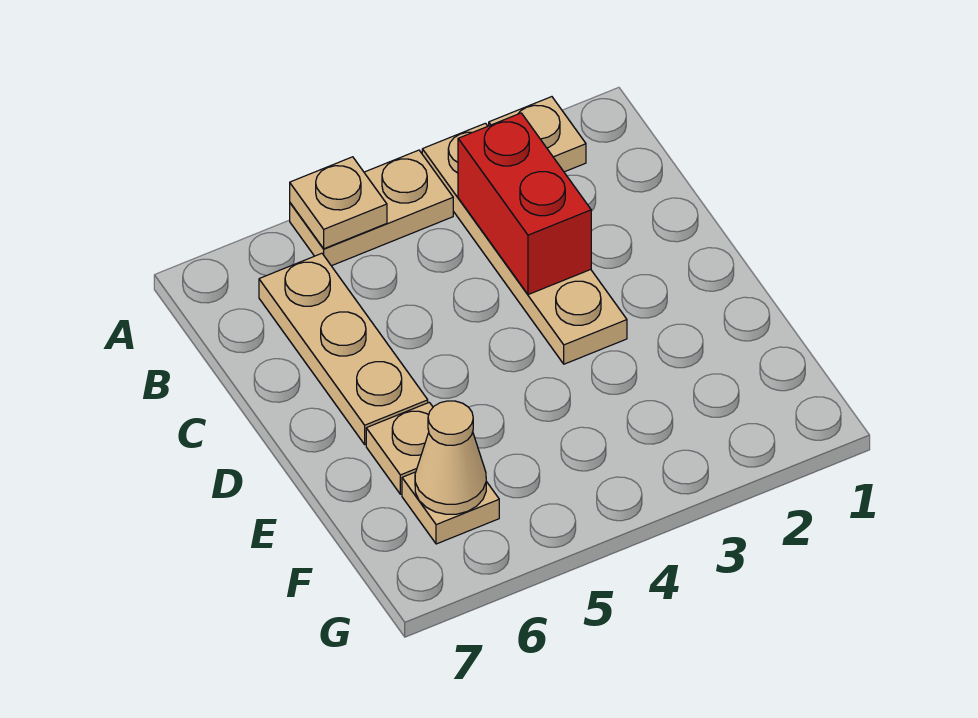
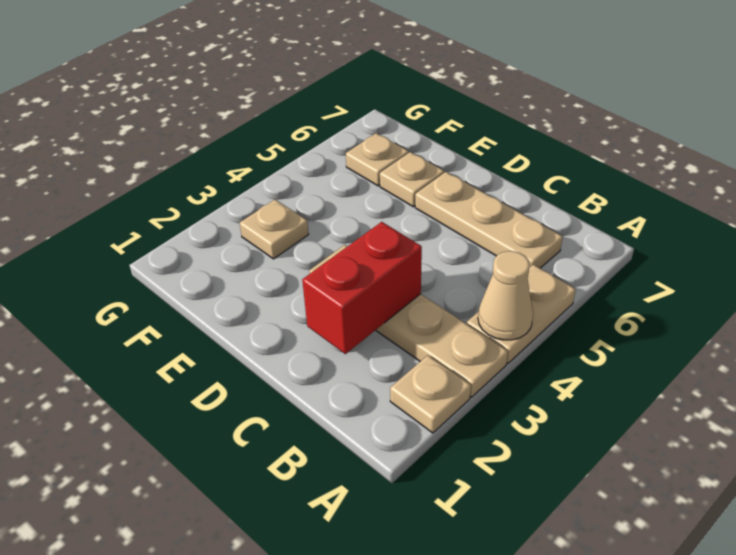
tan plate A5 level 2 -> tan plate F3 level 1
red brick B3:C3 level 2 -> red brick C2:C3 level 2
tan cone F6 level 2 -> tan cone A4 level 2

